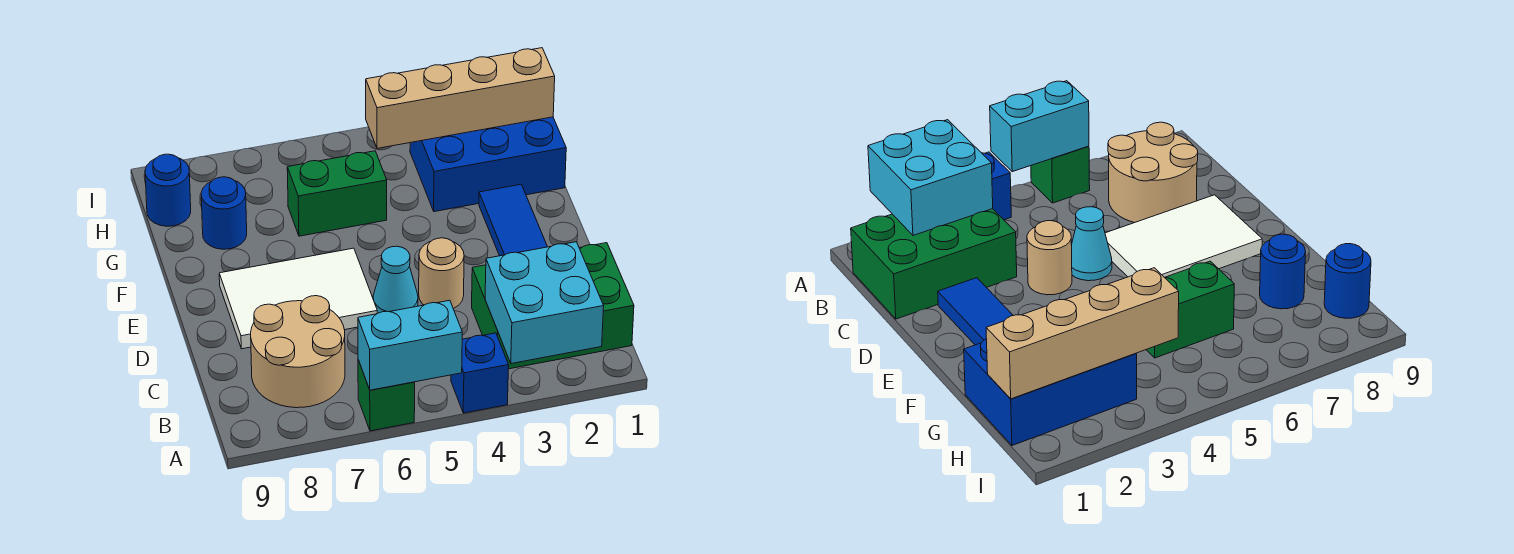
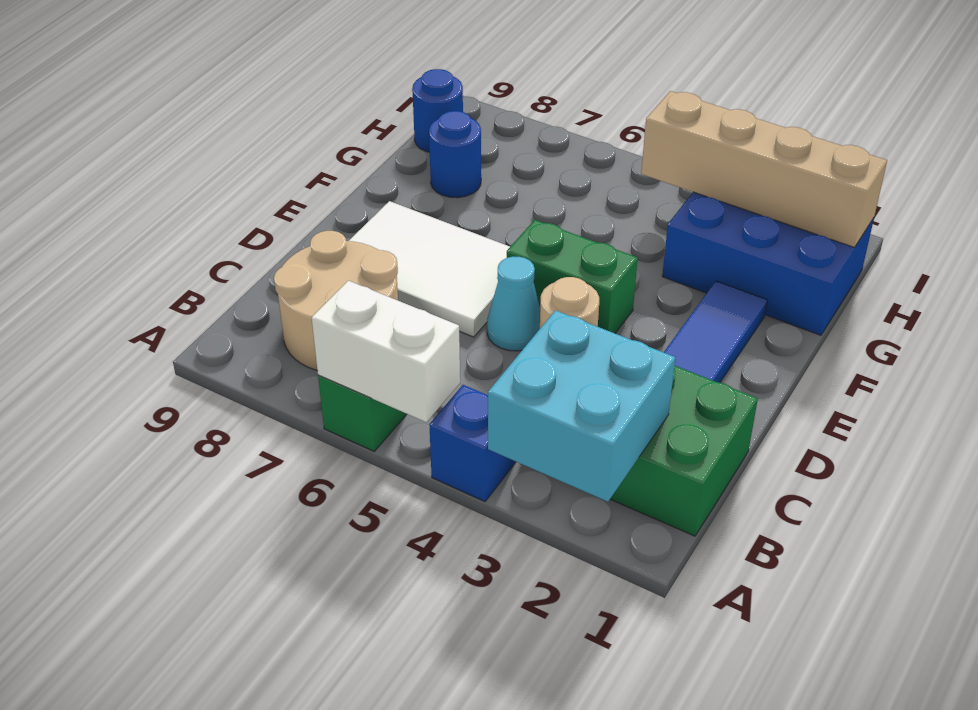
cyan brick A5:A6 level 2 -> white brick A5:A6 level 2
green brick G5:G6 level 1 -> green brick E4:E5 level 1

